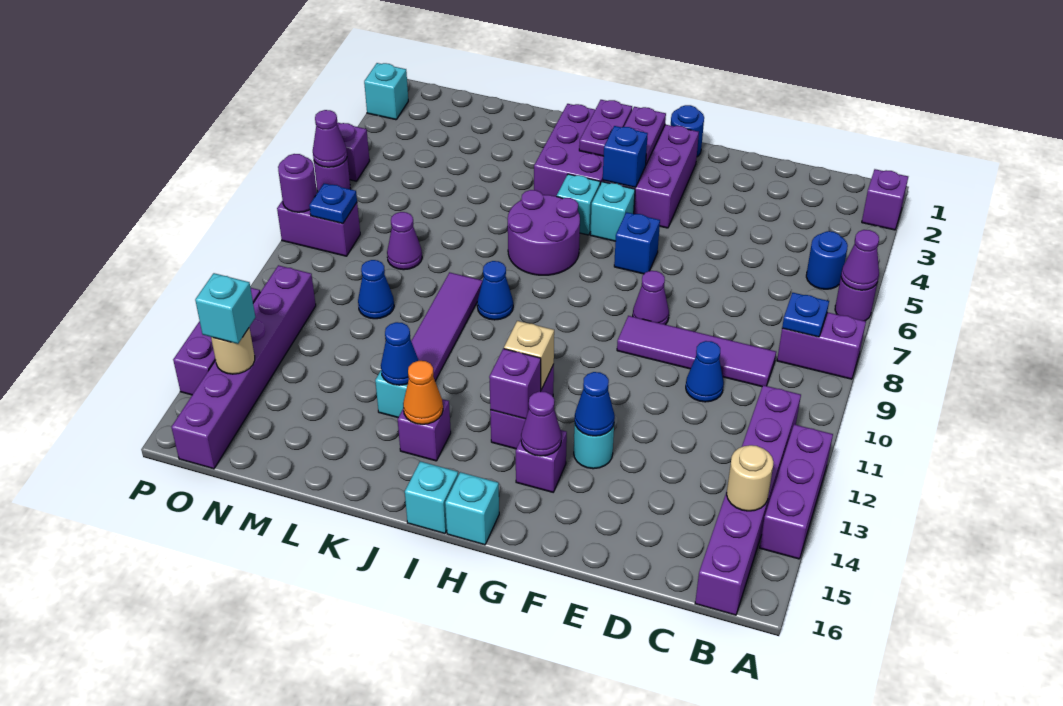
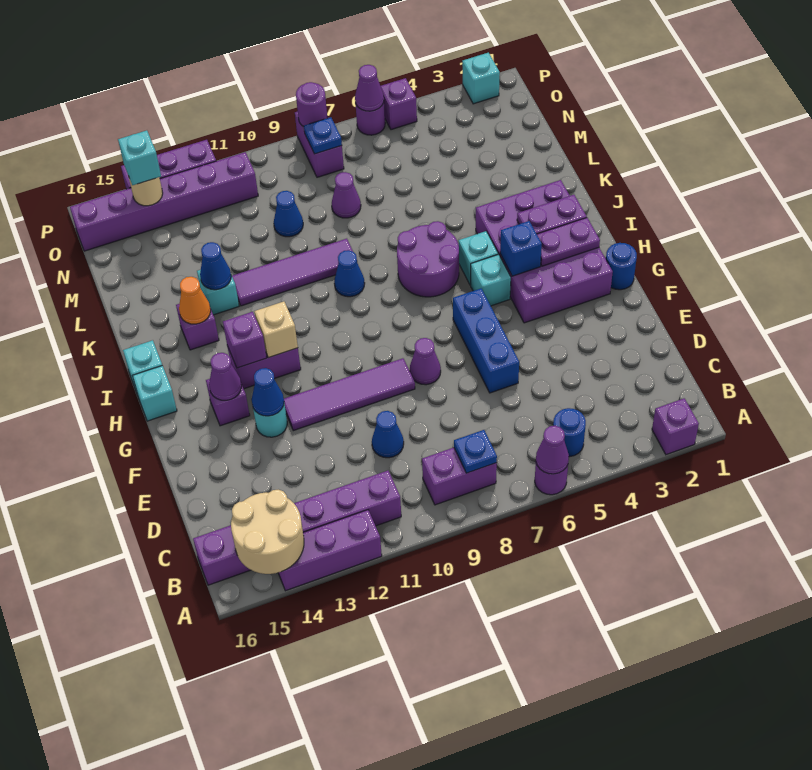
purple brick A8:B8 level 1 -> purple brick B8:B9 level 1
tan round brick B14 level 2 -> tan round brick A14:B15 level 2
purple tile C9:F9 level 1 -> purple tile F9:F12 level 1
blue brick G6 level 1 -> blue brick E6:G6 level 1

